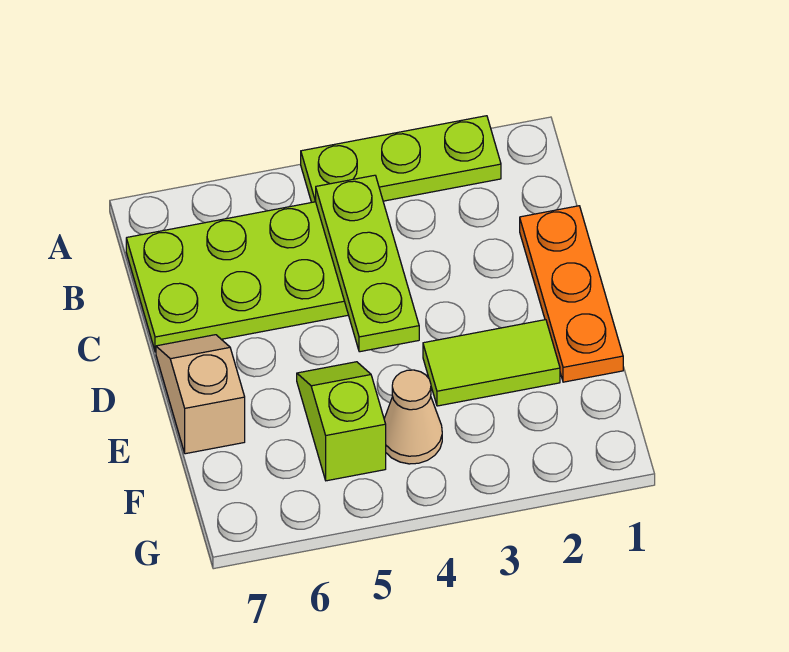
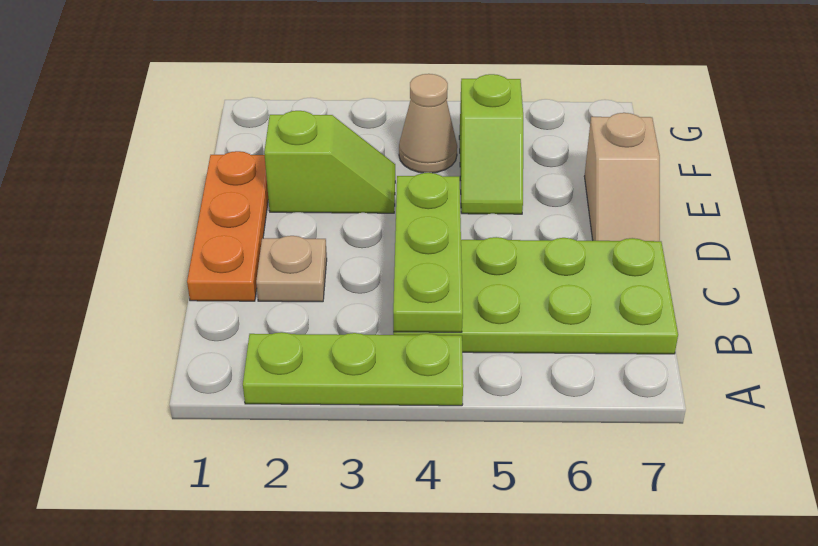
none -> tan plate C2 level 1
lime tile E2:E3 level 1 -> lime slope E2:E3 level 1 top 2

